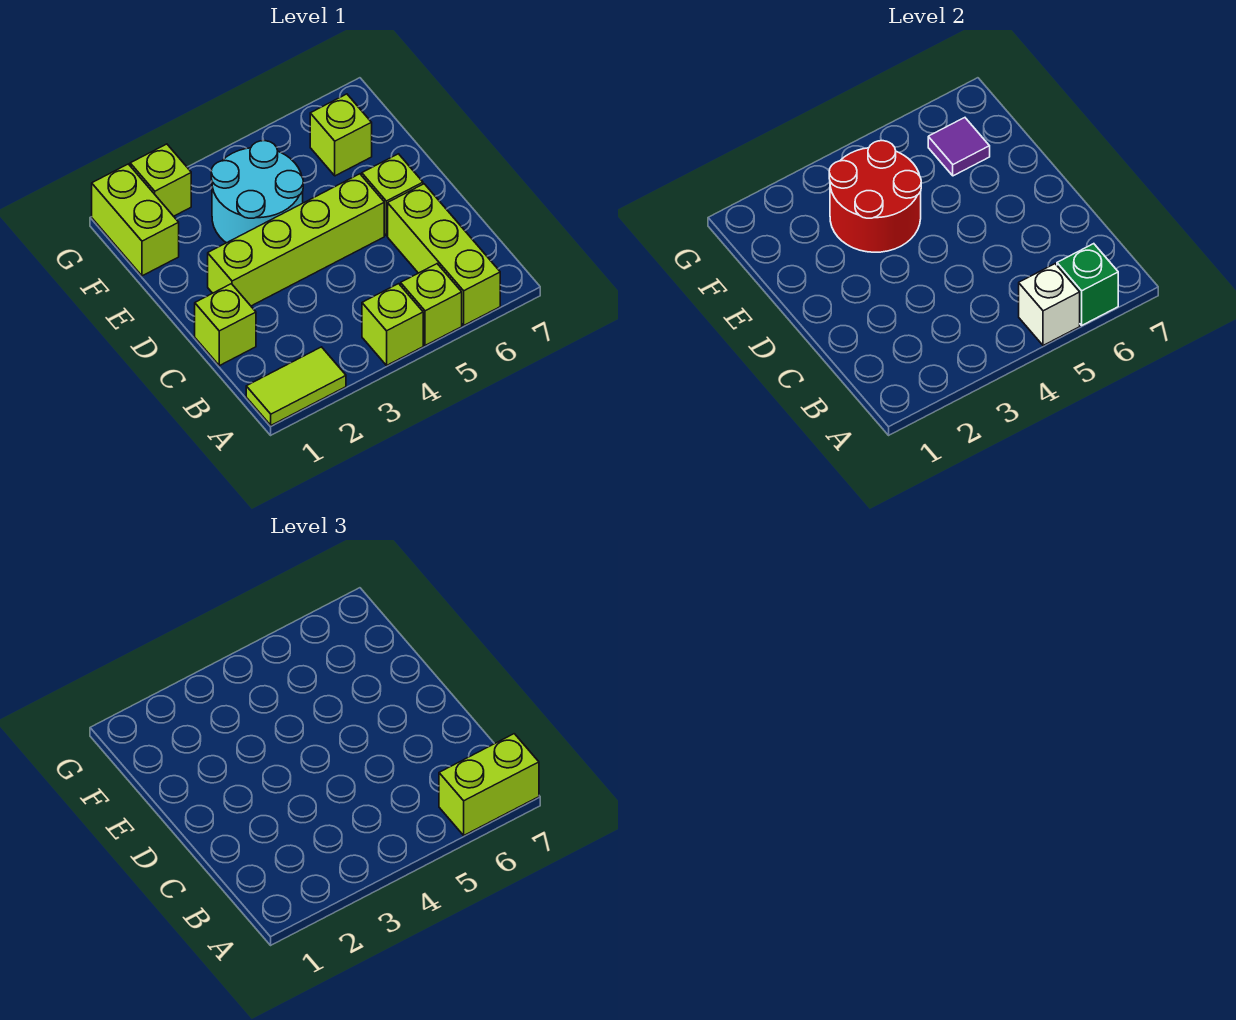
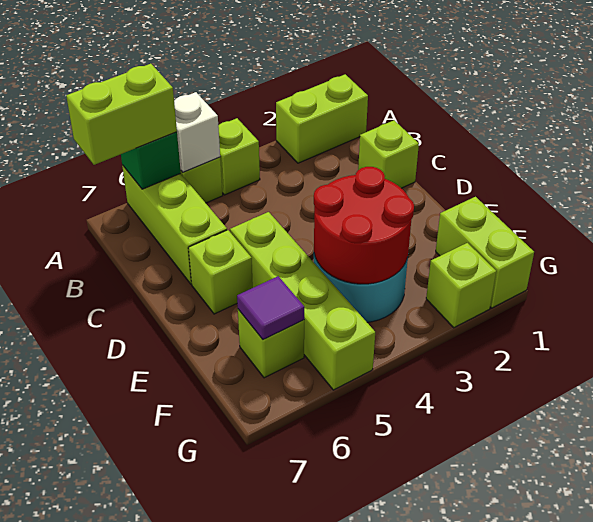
lime tile A1:A2 level 1 -> lime brick A1:A2 level 1
lime brick D2:D5 level 1 -> lime brick D5:G5 level 1

